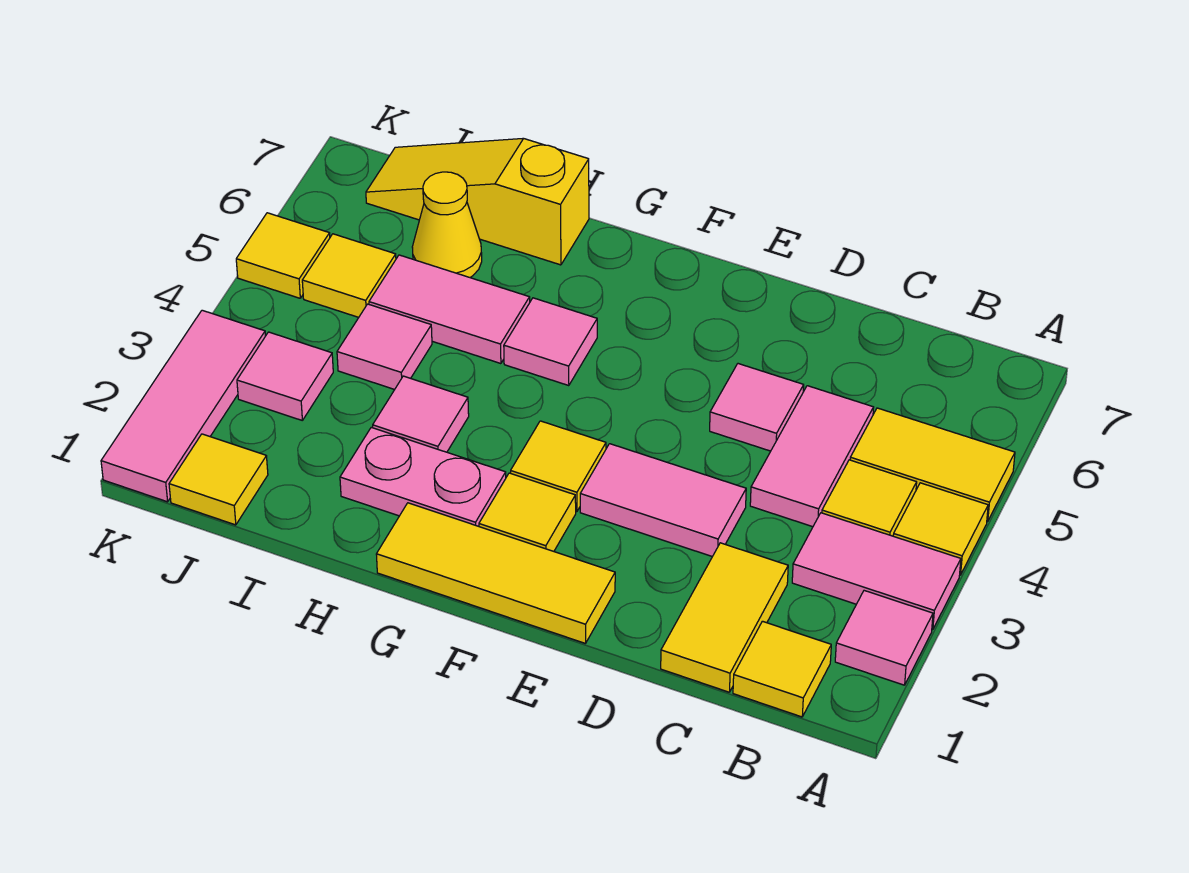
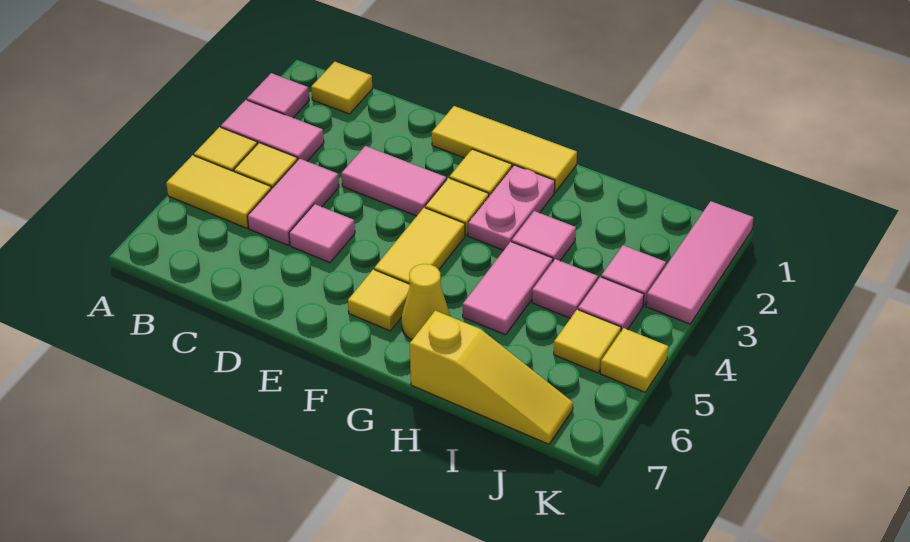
yellow tile C1:C2 level 1 -> yellow tile F4:F5 level 1
pink plate G2:H2 level 1 -> pink plate G2:G3 level 1
pink tile G5 level 1 -> pink tile J4 level 1
pink tile H5:I5 level 1 -> pink tile H4:H5 level 1
yellow cone I6 level 1 -> yellow cone G6 level 1
yellow tile J1 level 1 -> yellow tile F6 level 1

